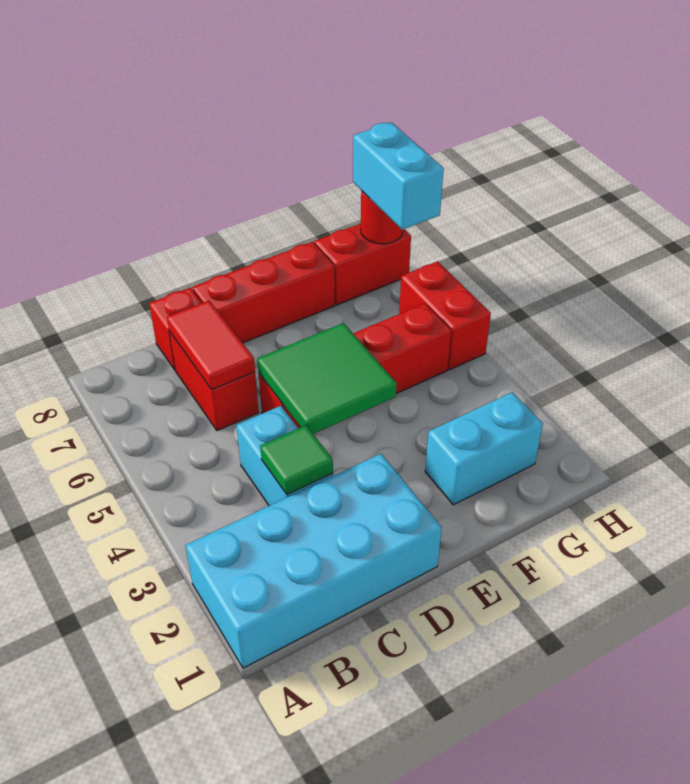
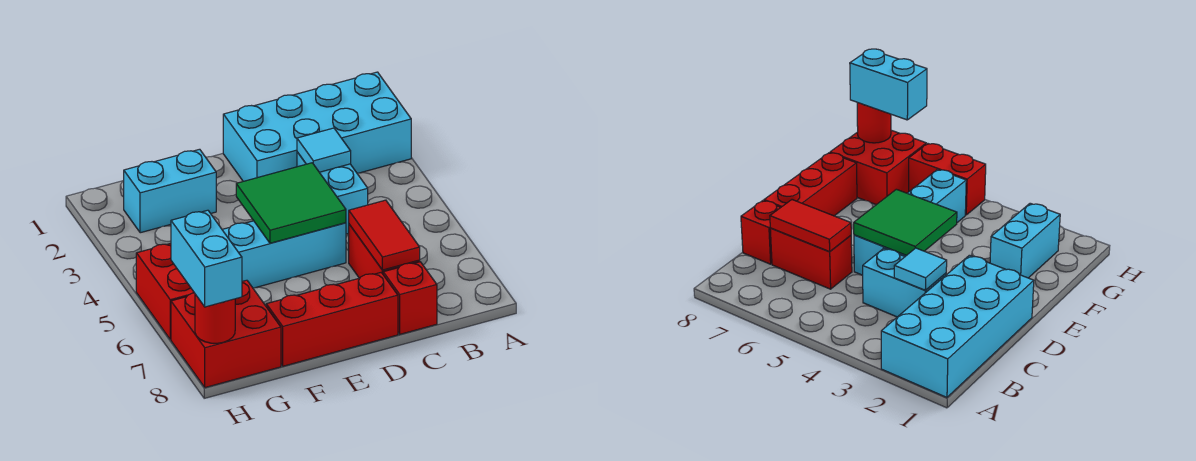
green tile C3 level 2 -> cyan tile C3 level 2
red brick D5:G5 level 1 -> cyan brick D5:G5 level 1
red brick G8:H8 level 1 -> red brick G7:H8 level 1

